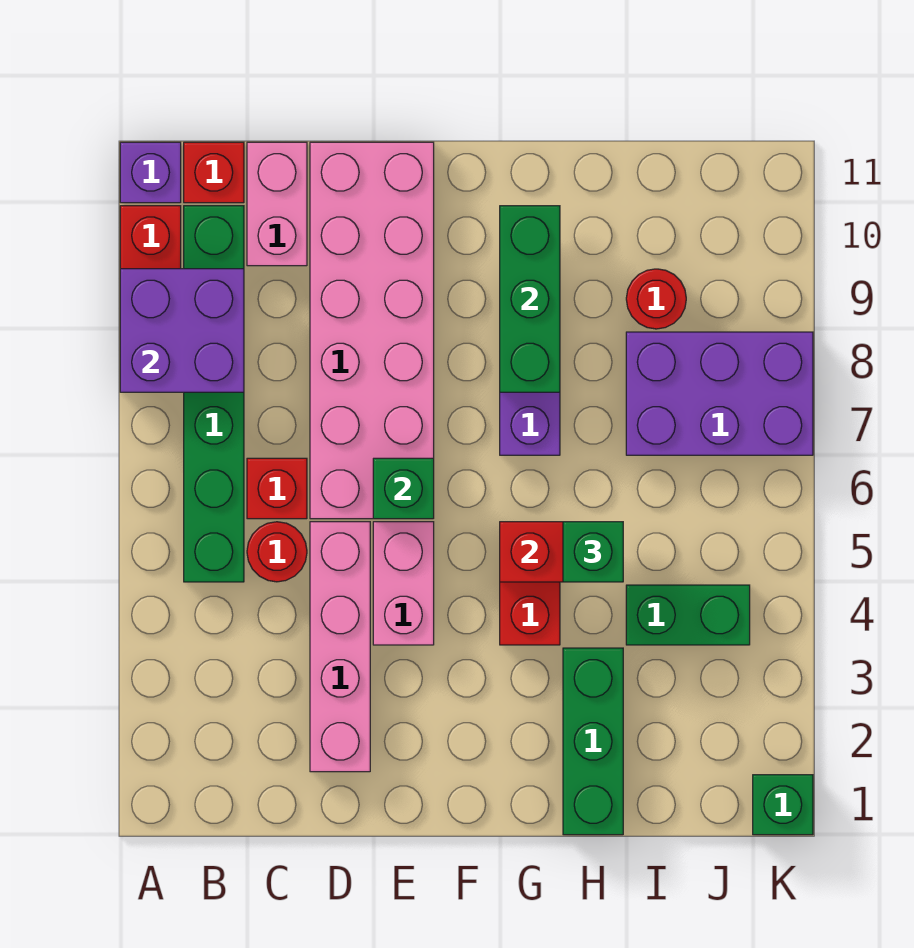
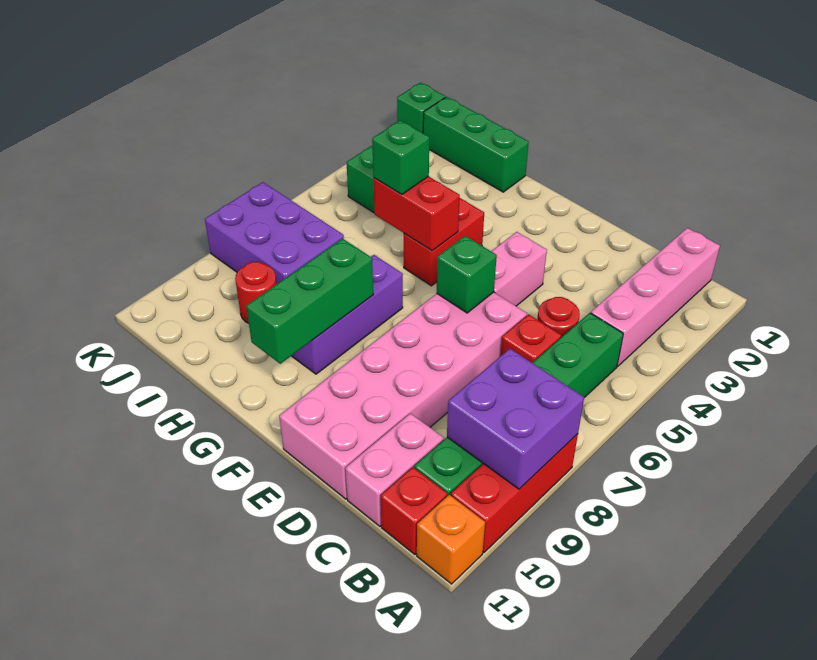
purple brick A11 level 1 -> orange brick A11 level 1
pink brick D2:D5 level 1 -> pink brick B1:B4 level 1
green brick H1:H3 level 1 -> green brick H1:J1 level 1

